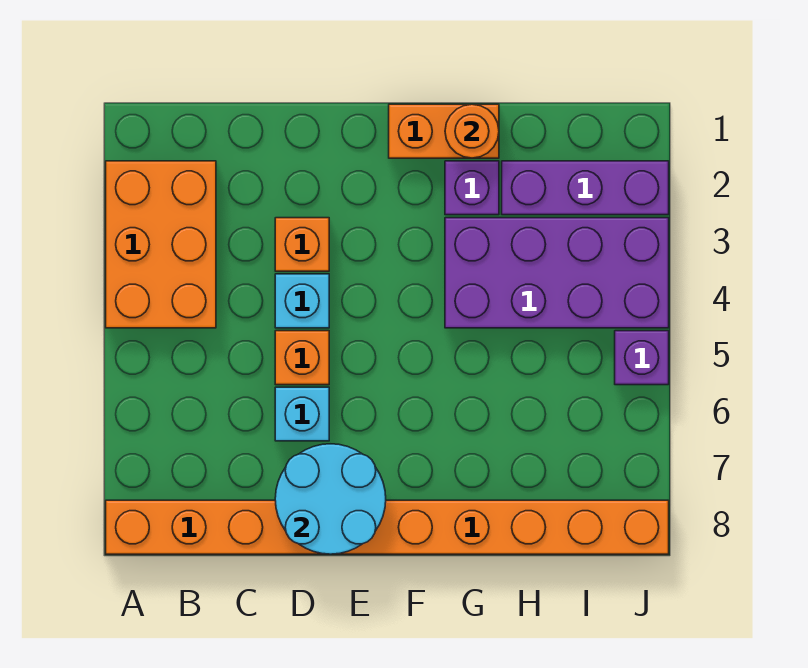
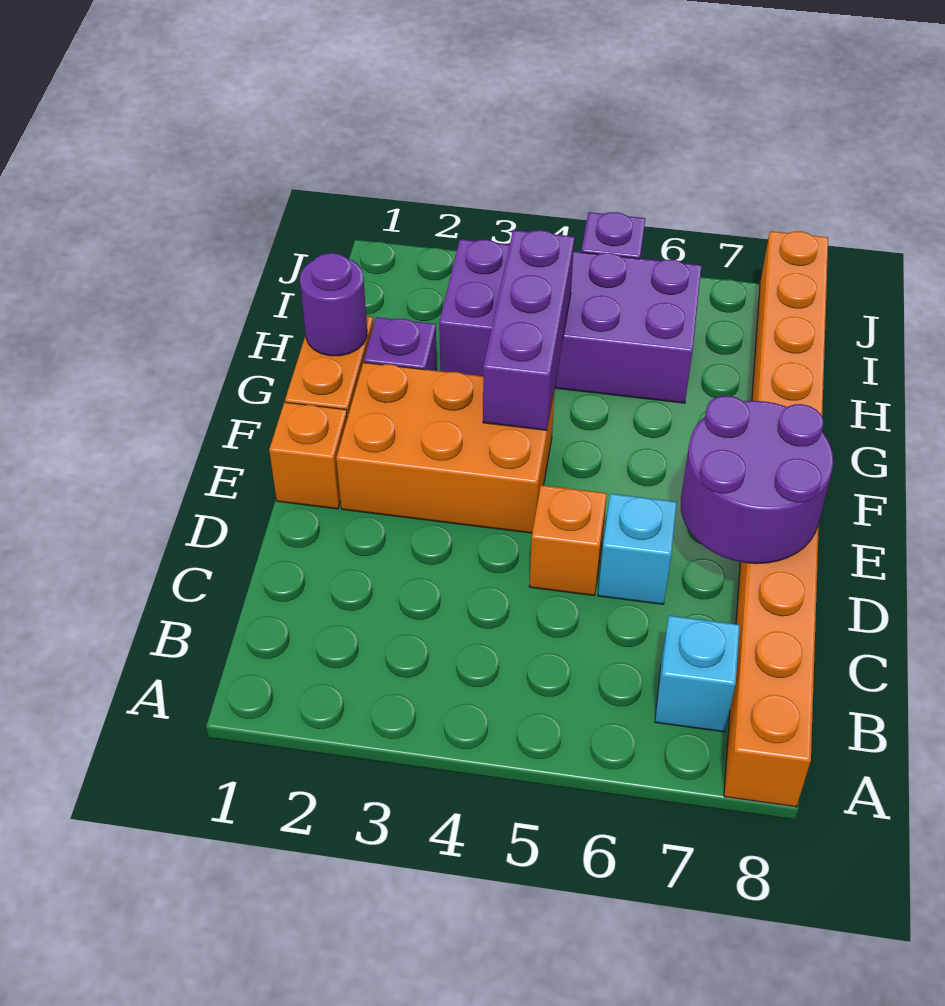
orange brick A2:B4 level 1 -> orange brick E2:F4 level 1
orange brick D3 level 1 -> orange brick E1 level 1
cyan brick D4 level 1 -> cyan brick B7 level 1
cyan round brick D7:E8 level 2 -> purple round brick D7:E8 level 2
orange round brick G1 level 2 -> purple round brick G1 level 2
purple brick G3:J4 level 1 -> purple brick H3:I6 level 1
purple brick H2:J2 level 1 -> purple brick F4:H4 level 2

